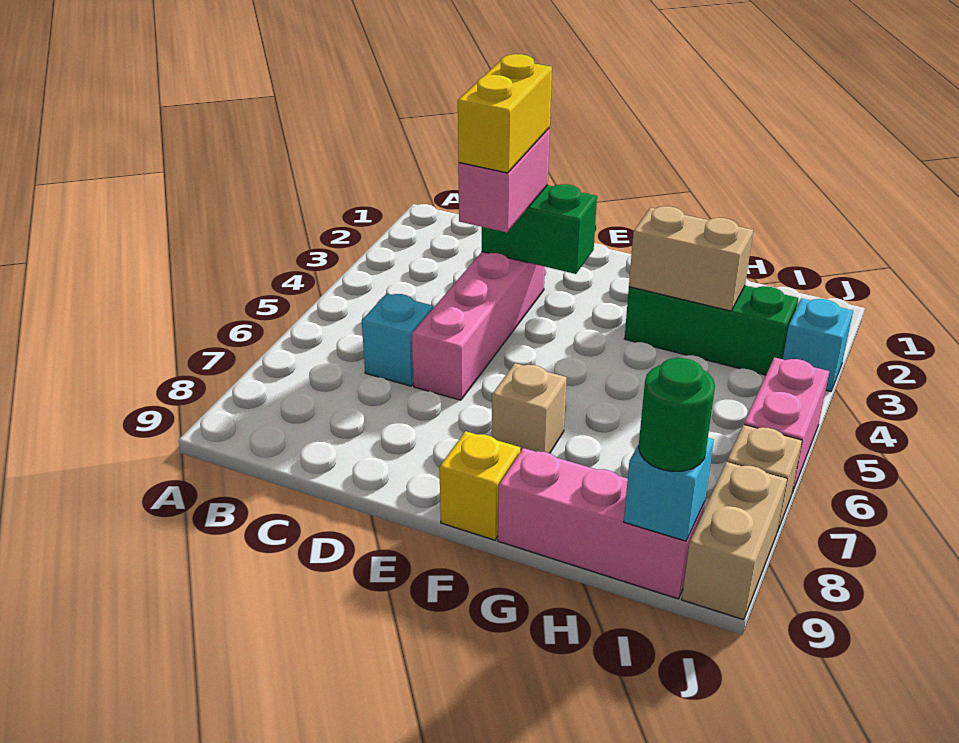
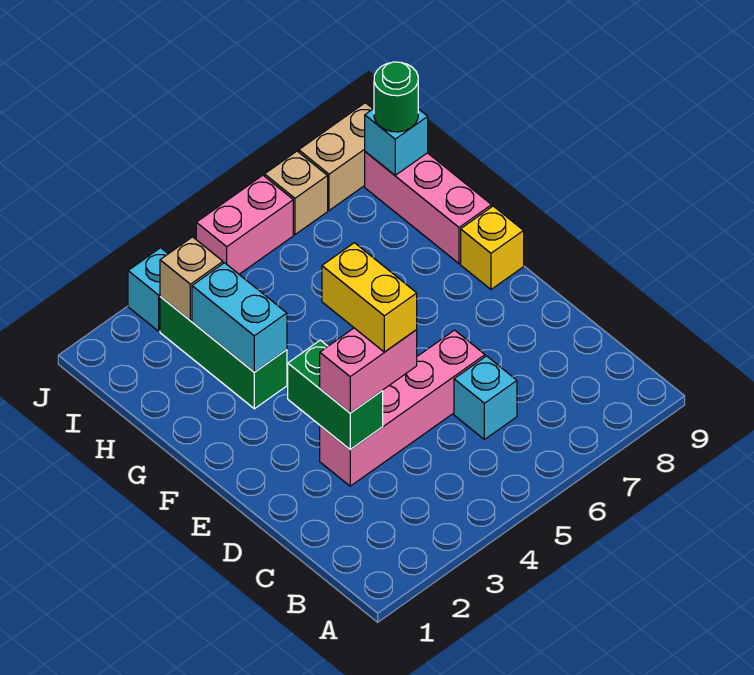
yellow brick D3:D4 level 4 -> yellow brick D4:E4 level 4
tan brick F7 level 1 -> tan brick I3 level 2
tan brick G3:H3 level 2 -> cyan brick G3:H3 level 2

